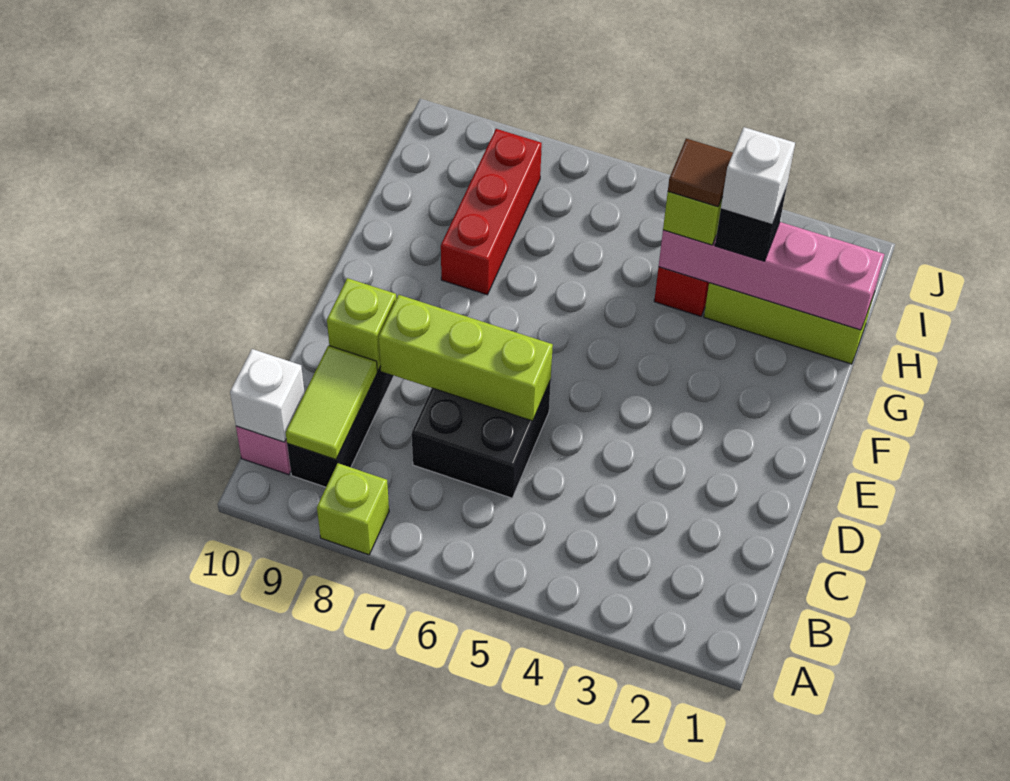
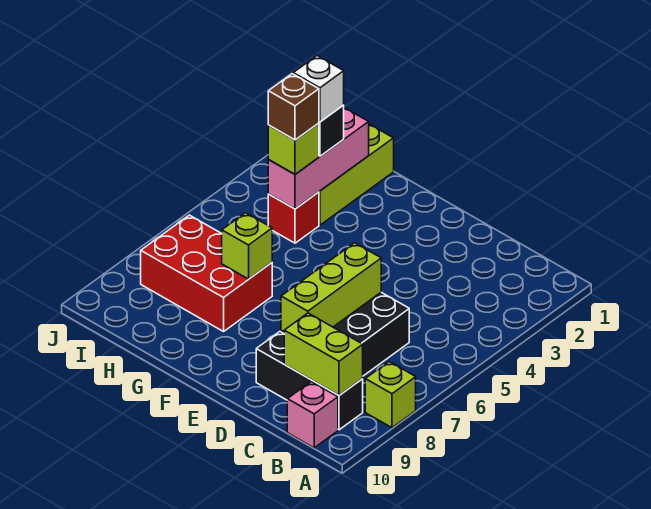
lime tile B9:C9 level 2 -> lime brick B9:C9 level 2
white brick B10 level 2 -> none
lime brick D9 level 2 -> lime brick G7 level 2
red brick G8:I8 level 1 -> red brick G7:I8 level 1
pink brick H1:H4 level 2 -> pink brick H2:H4 level 2
brown tile H4 level 4 -> brown brick H4 level 4

